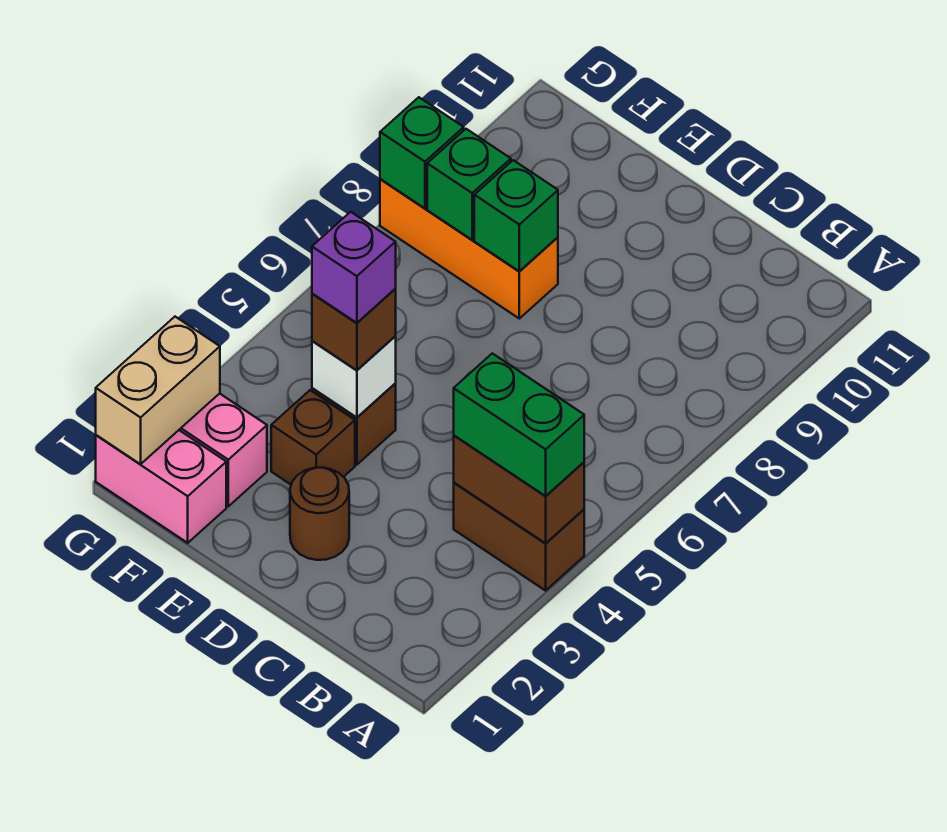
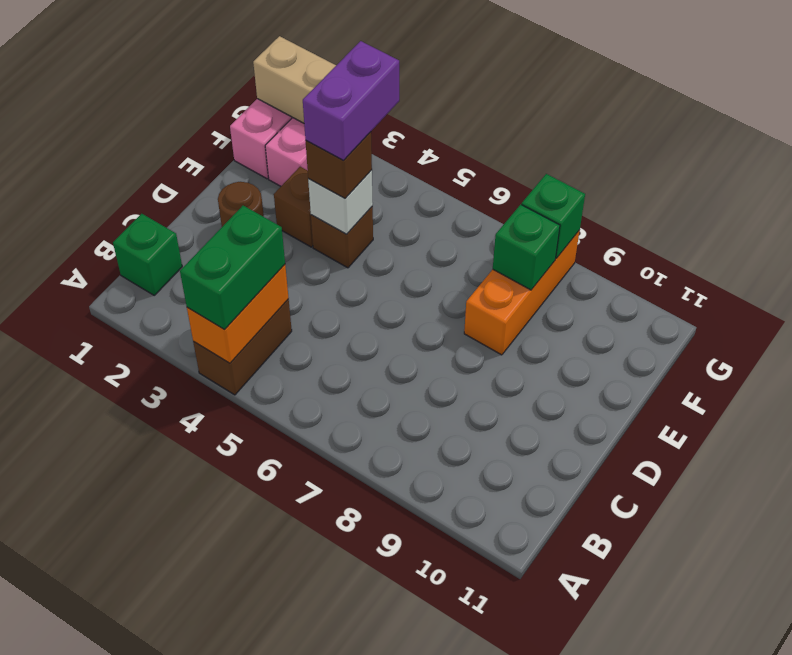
brown brick A4:B4 level 2 -> orange brick A4:B4 level 2
purple brick E4 level 4 -> purple brick E4:F4 level 4
green brick E8 level 2 -> green brick B1 level 1

